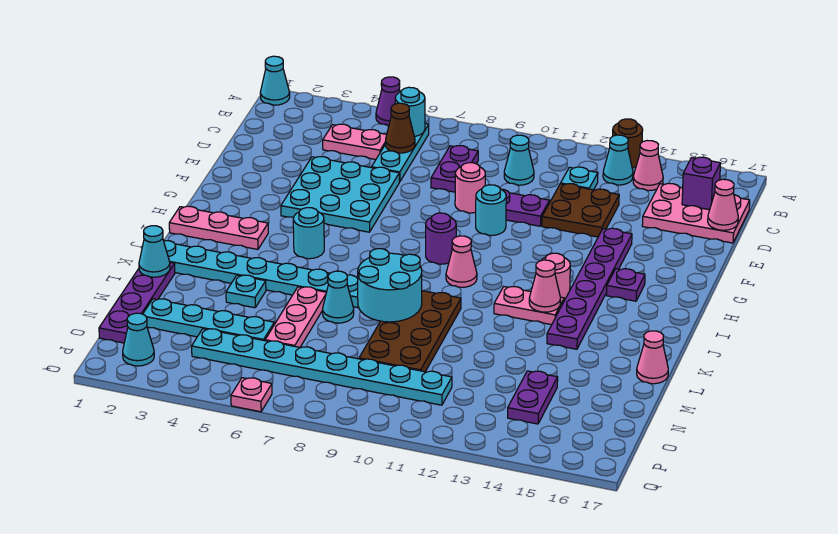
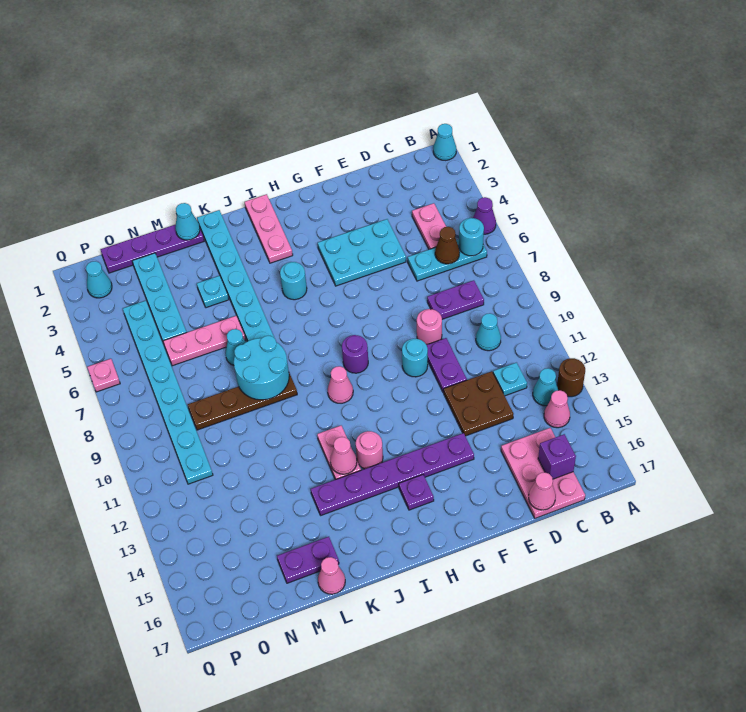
cyan plate E4:G6 level 1 -> cyan plate E4:G5 level 1
brown plate K9:N10 level 1 -> brown plate K9:N9 level 1
purple plate N14:O14 level 1 -> purple plate L16:M16 level 1

